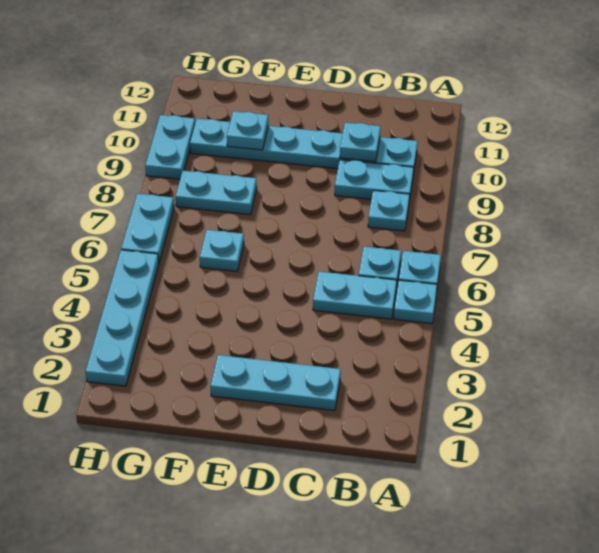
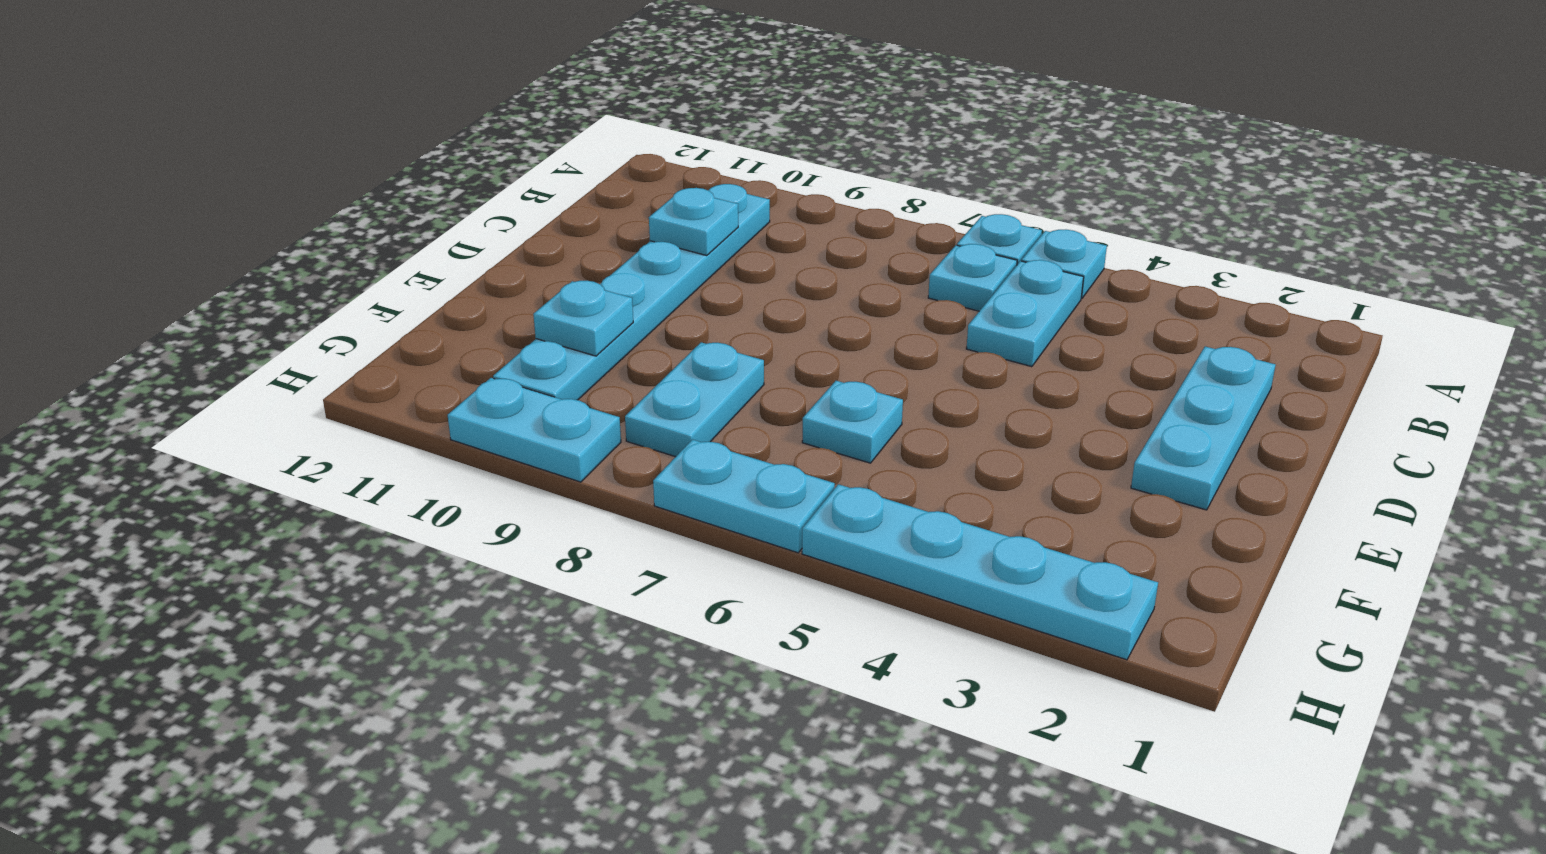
cyan plate B8 level 1 -> none
cyan plate B9:C9 level 1 -> none

